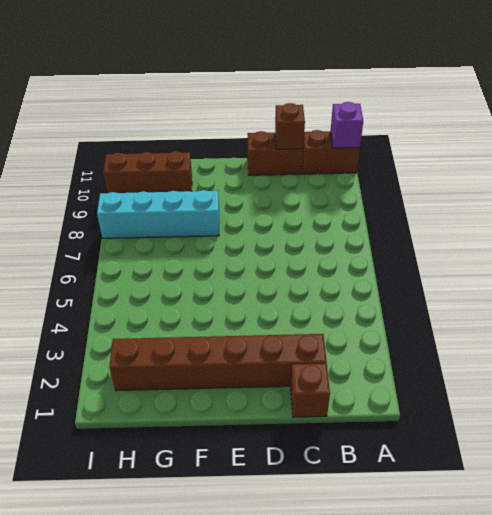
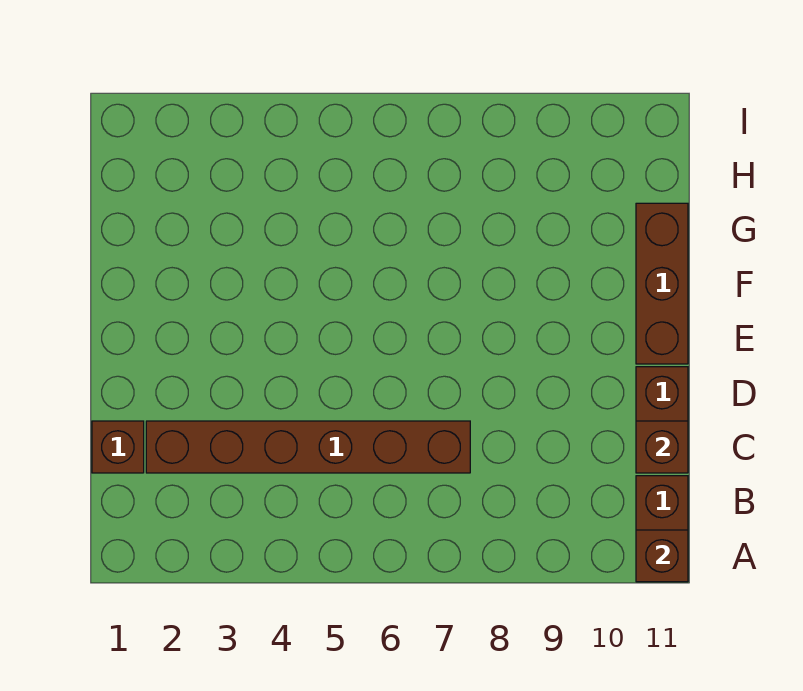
purple brick A11 level 2 -> brown brick A11 level 2
brown brick C2:H2 level 1 -> brown brick C2:C7 level 1
cyan brick F8:I8 level 1 -> none
brown brick G10:I10 level 1 -> brown brick E11:G11 level 1

